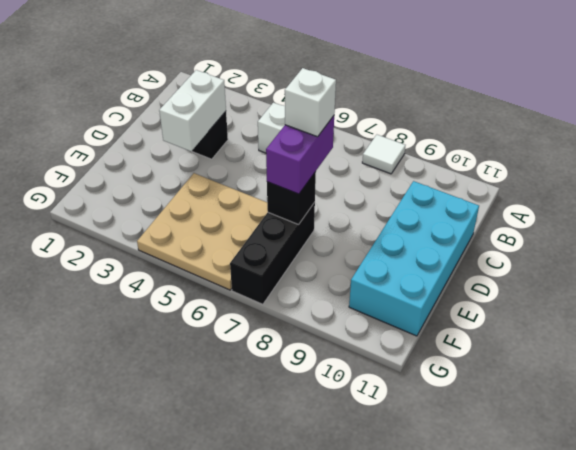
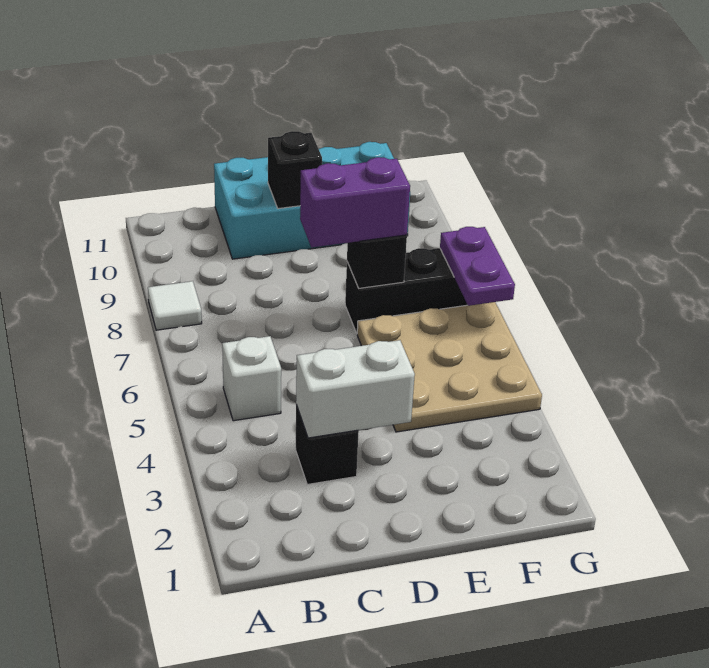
white brick D7 level 4 -> none
none -> black brick D10 level 2
none -> purple plate G6:G7 level 2

